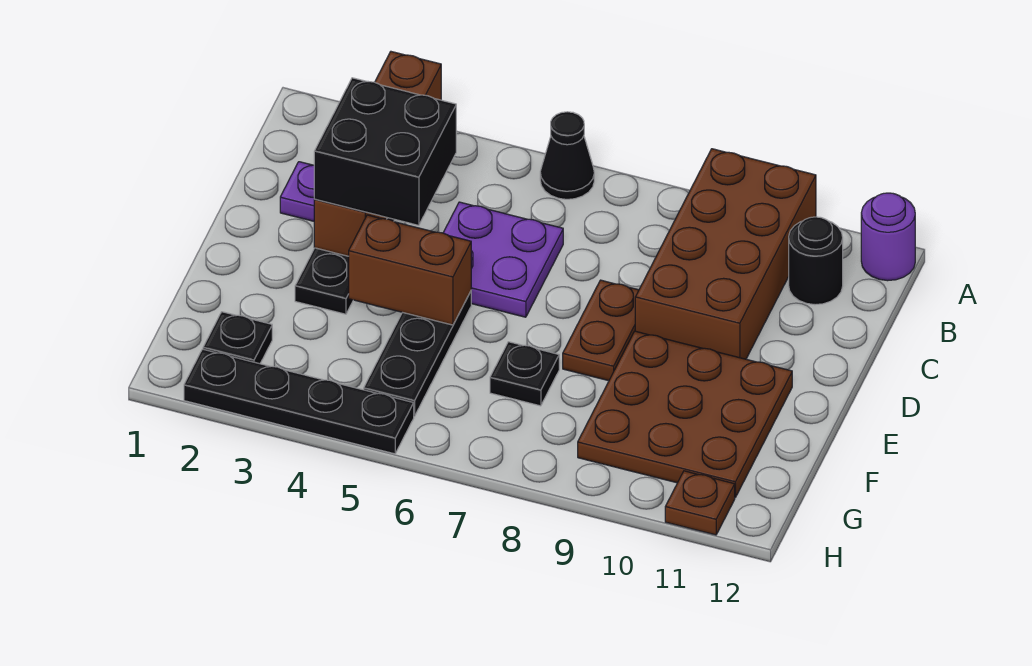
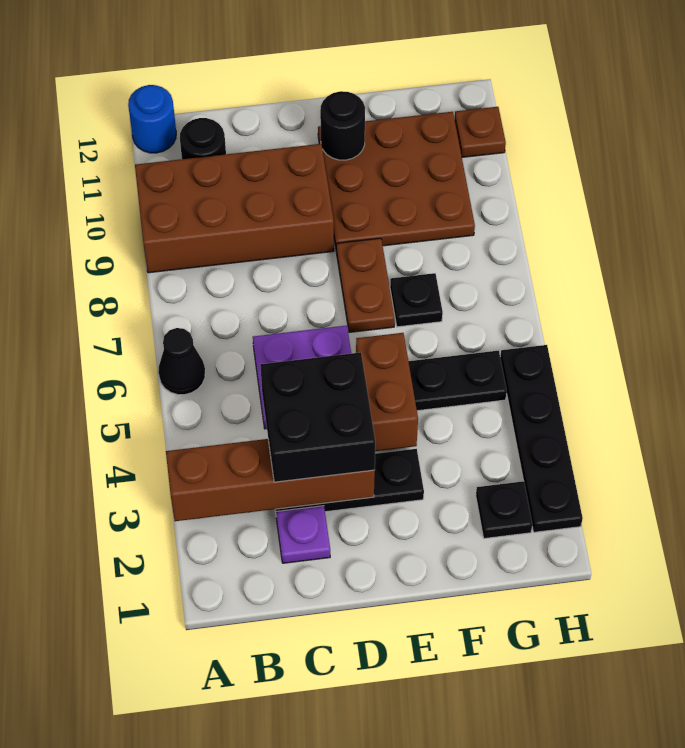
purple round brick A12 level 1 -> blue round brick A12 level 1
brown plate D8:E8 level 1 -> brown plate E7:E8 level 1
none -> black round brick E11 level 2

